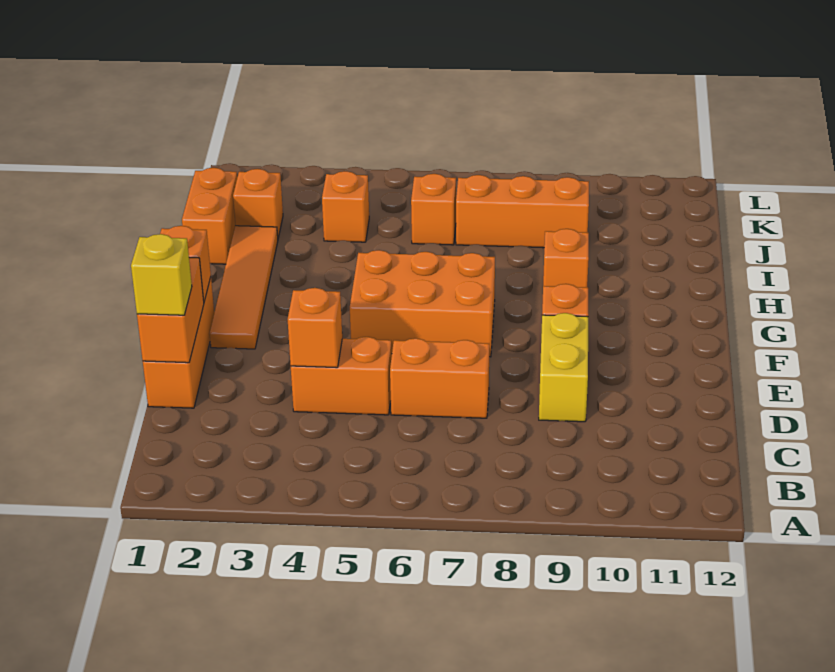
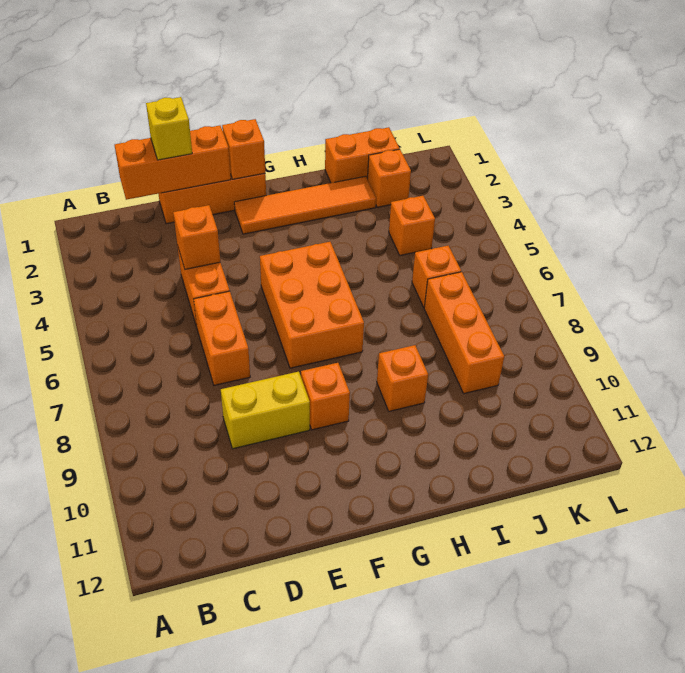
orange brick D1:E1 level 2 -> orange brick C1:E1 level 2

